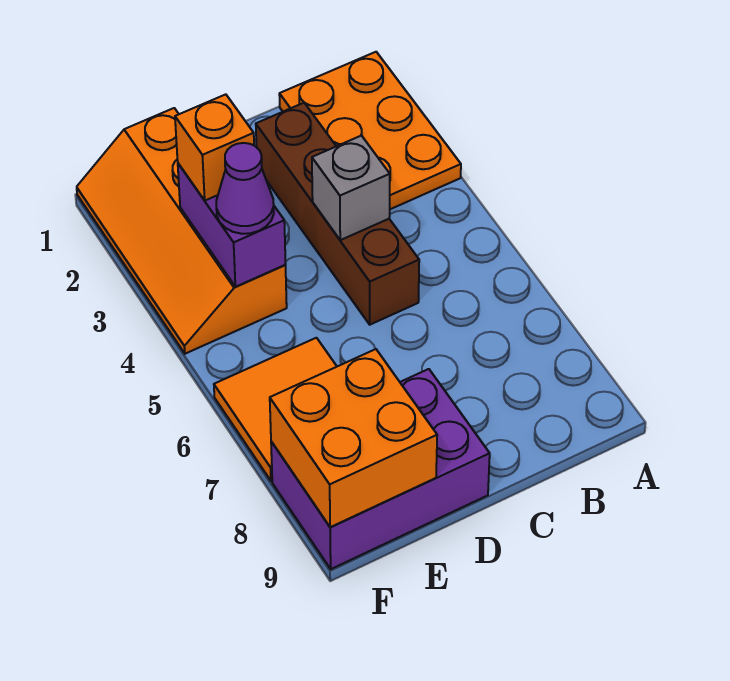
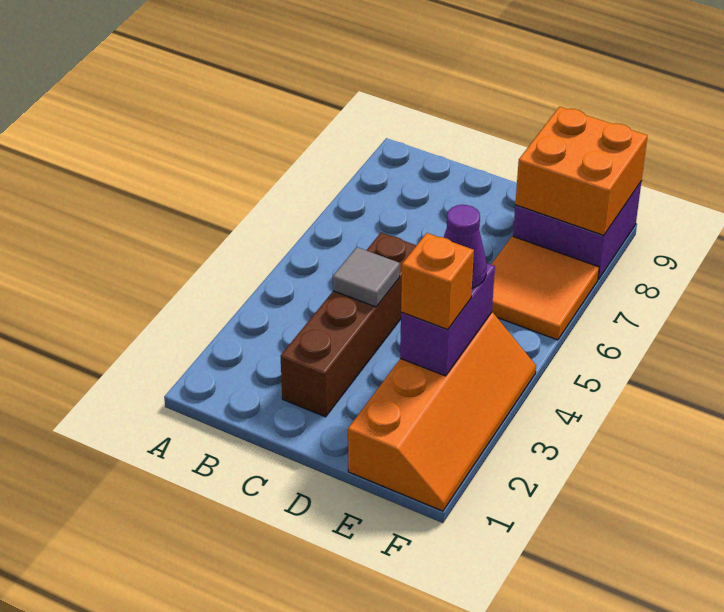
orange plate A1:B3 level 1 -> none
grey brick C4 level 2 -> grey tile C4 level 2
purple brick D8:F9 level 1 -> purple brick E8:F9 level 1

